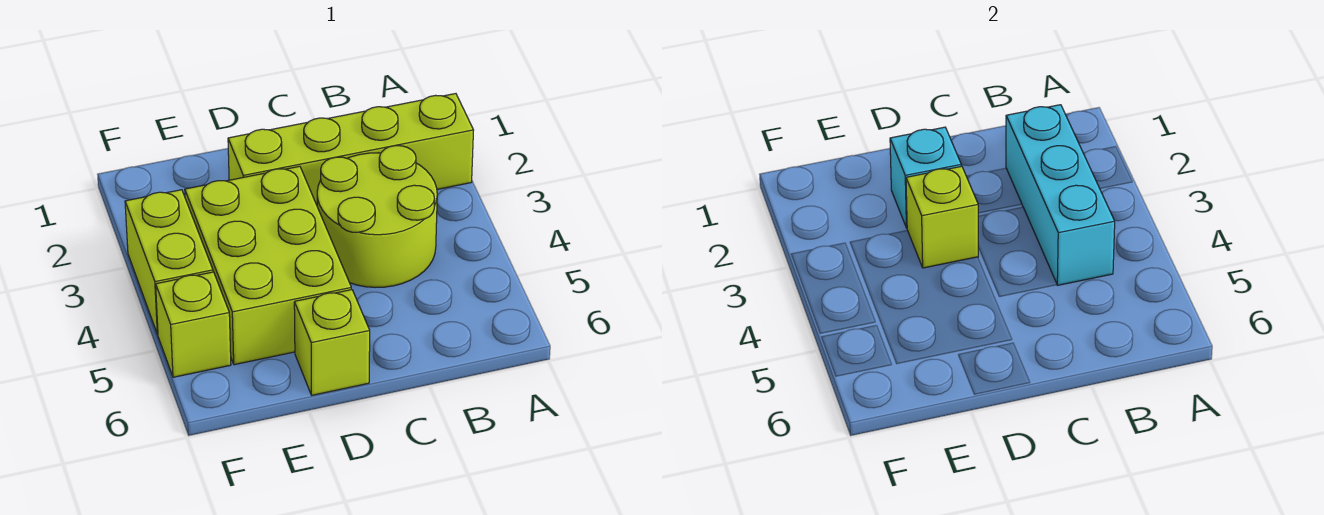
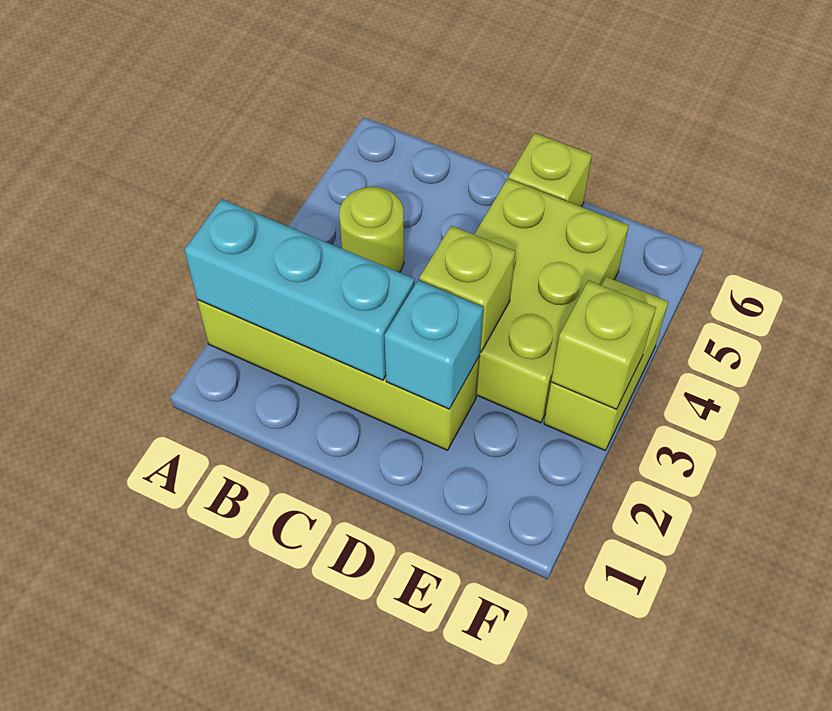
cyan brick B2:B4 level 2 -> cyan brick A2:C2 level 2
lime round brick B3:C4 level 1 -> lime round brick B4 level 1
lime brick F5 level 1 -> lime brick F3 level 2

